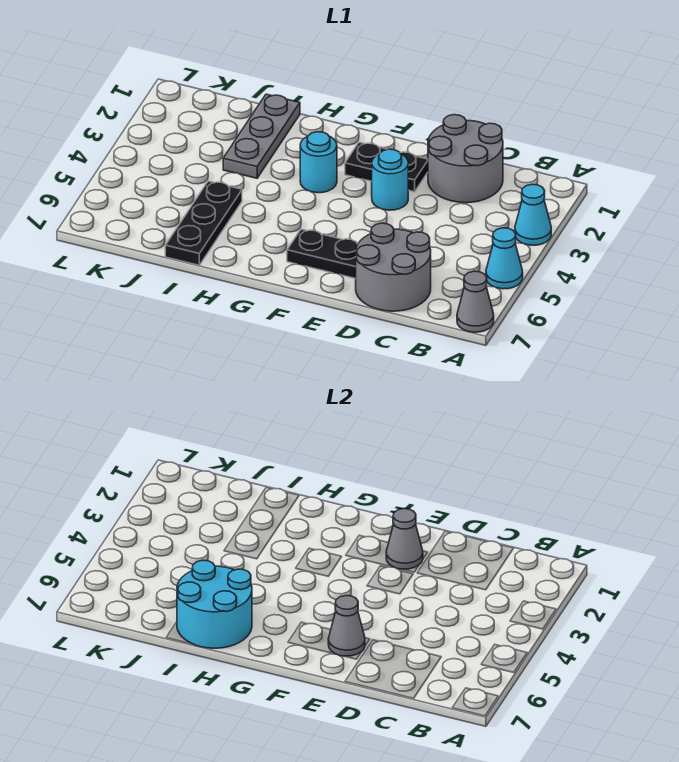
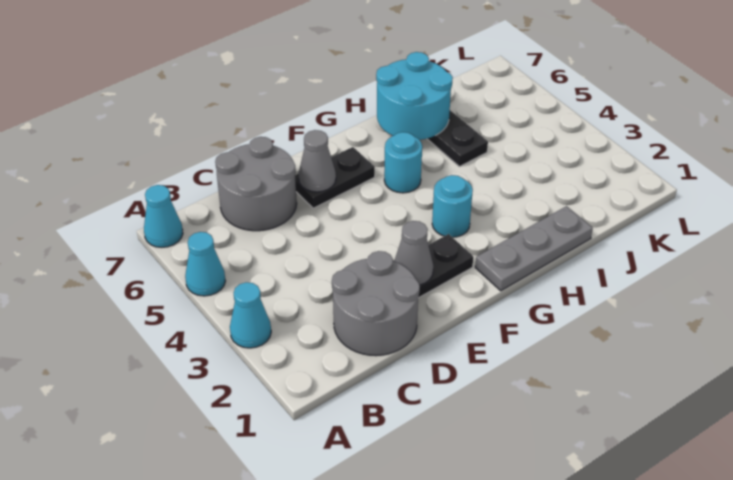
grey cone A7 level 1 -> cyan cone A7 level 1
cyan round brick E3 level 1 -> cyan round brick G5 level 1
grey plate I1:I3 level 1 -> grey plate G1:I1 level 1

